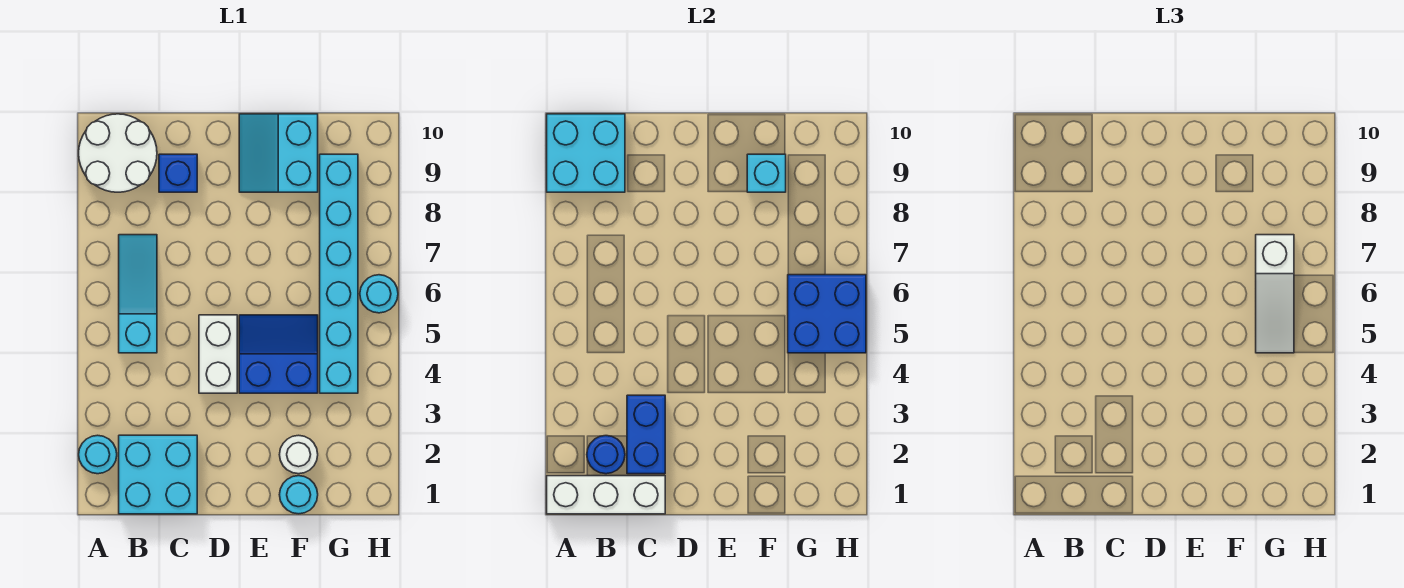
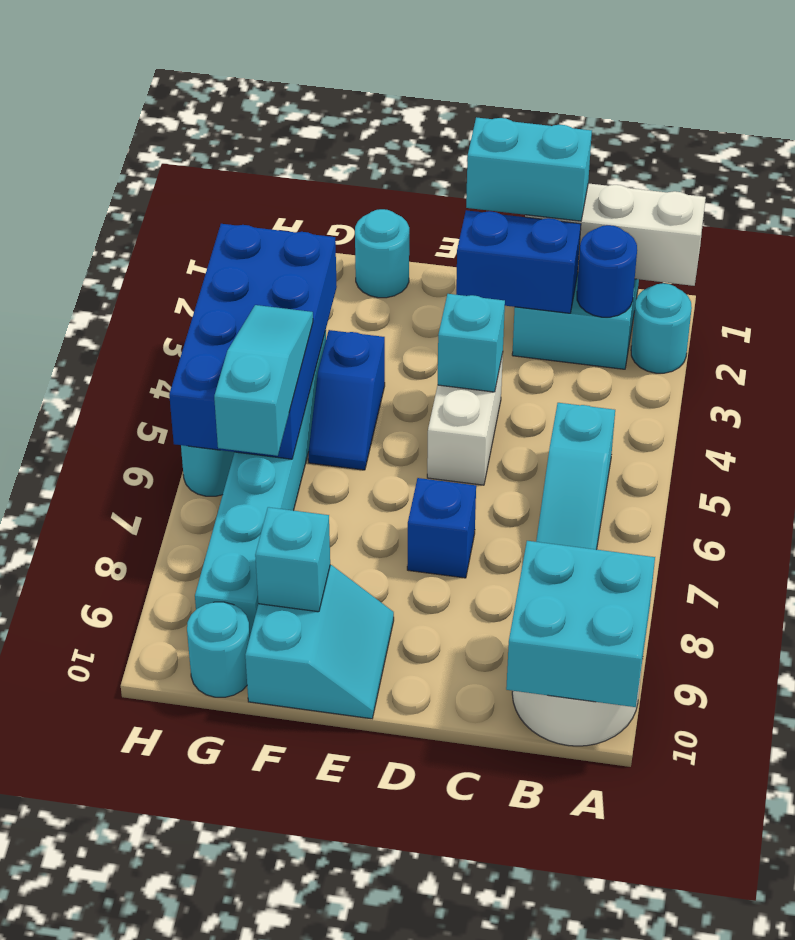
none -> cyan brick C1:D1 level 3
blue brick C2:C3 level 2 -> blue brick C2:D2 level 2
blue brick C9 level 1 -> blue brick D7 level 1
none -> cyan brick D4 level 2
blue slope E4:F5 level 1 top 4 -> blue slope F4:F5 level 1 top 4
white round brick F2 level 1 -> none
blue brick G5:H6 level 2 -> blue brick G3:H6 level 2
white slope G5:G7 level 3 top 7 -> cyan slope G5:G7 level 3 top 7
none -> cyan round brick G10 level 1

